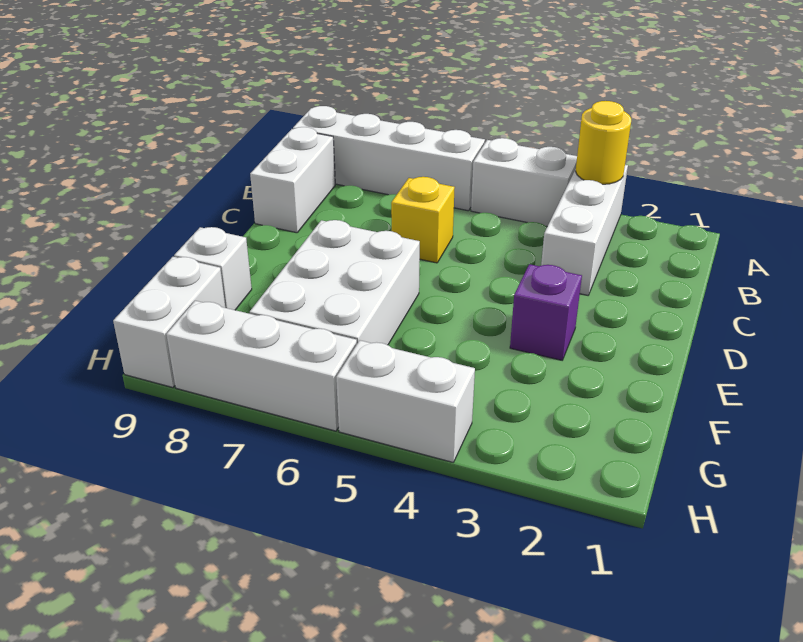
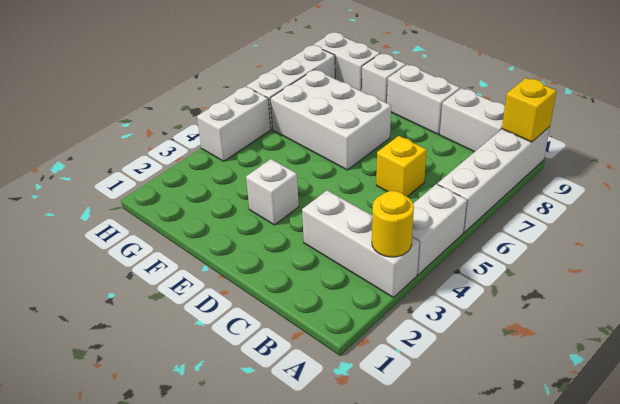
none -> yellow brick A9 level 2
none -> white brick D9:E9 level 1
purple brick E3 level 1 -> white brick E3 level 1

